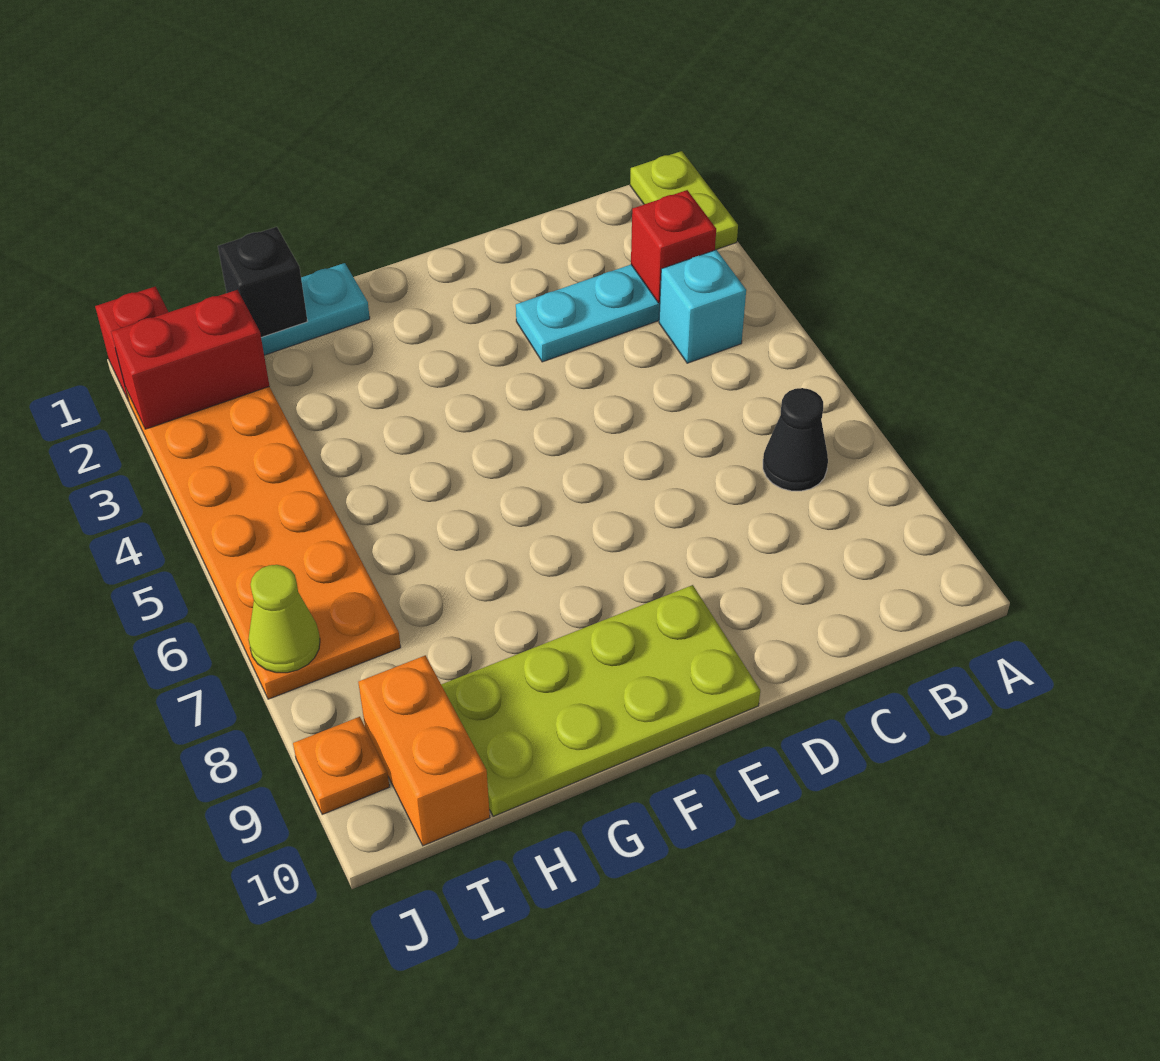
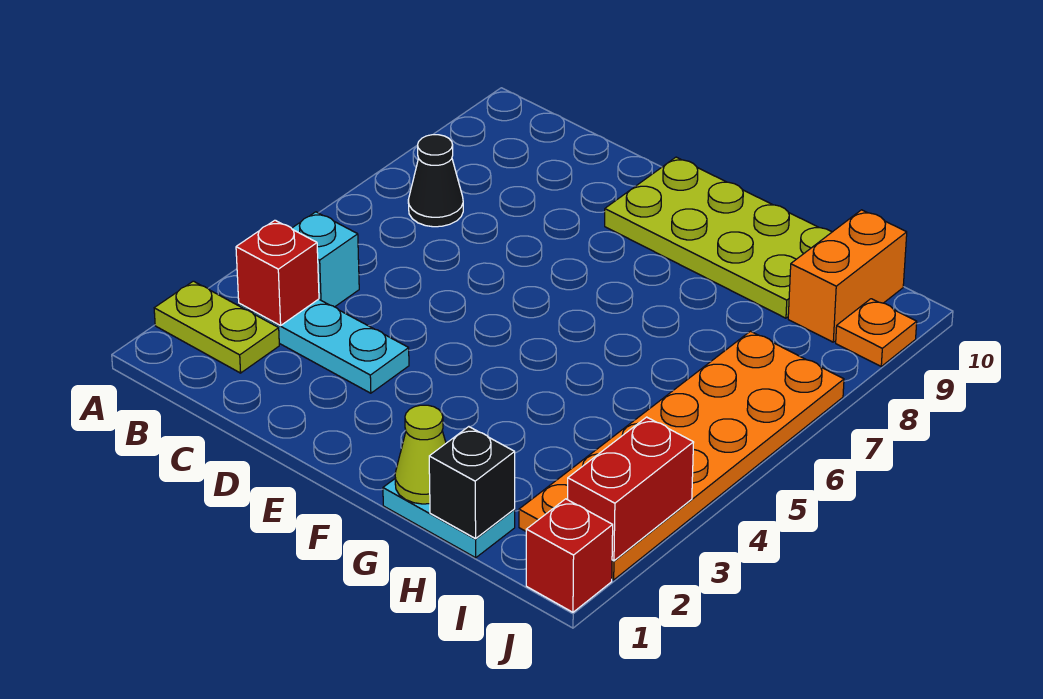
lime plate A1:A2 level 1 -> lime plate A2:B2 level 1
red brick I2:J2 level 2 -> red brick J2:J3 level 2
lime cone J7 level 2 -> lime cone G1 level 2

